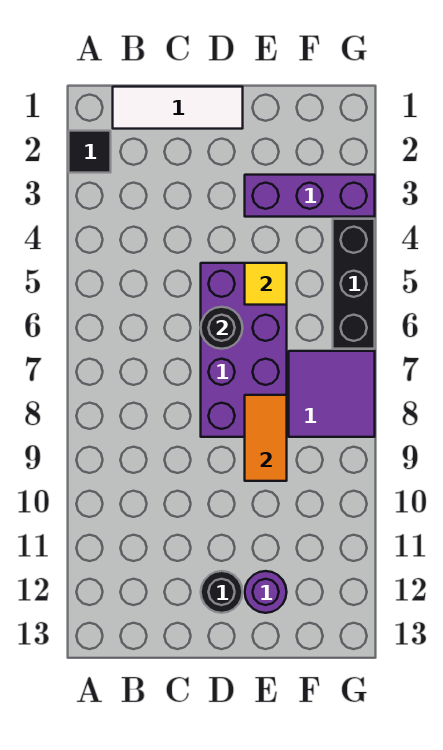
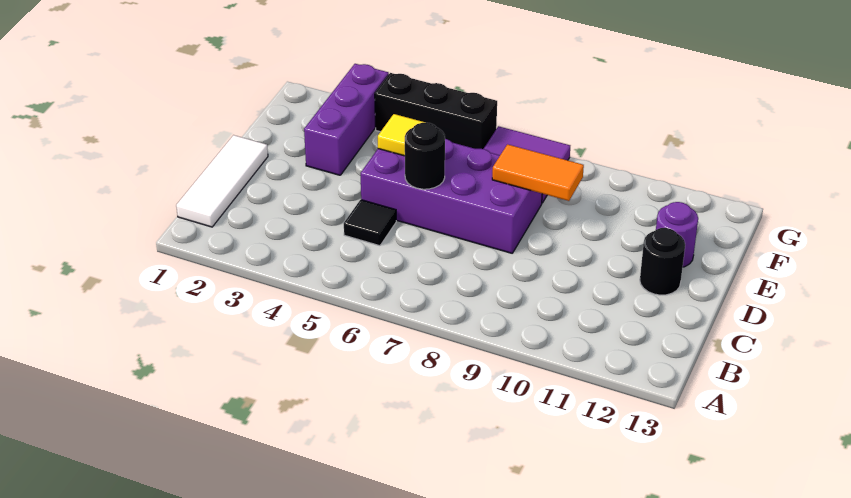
black tile A2 level 1 -> black tile C5 level 1

